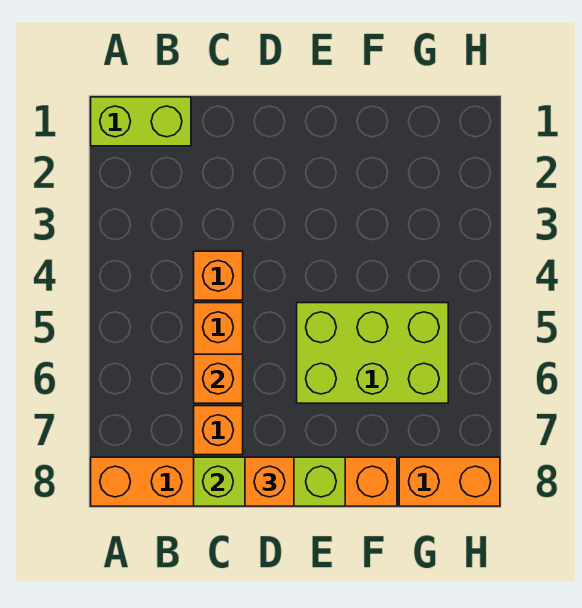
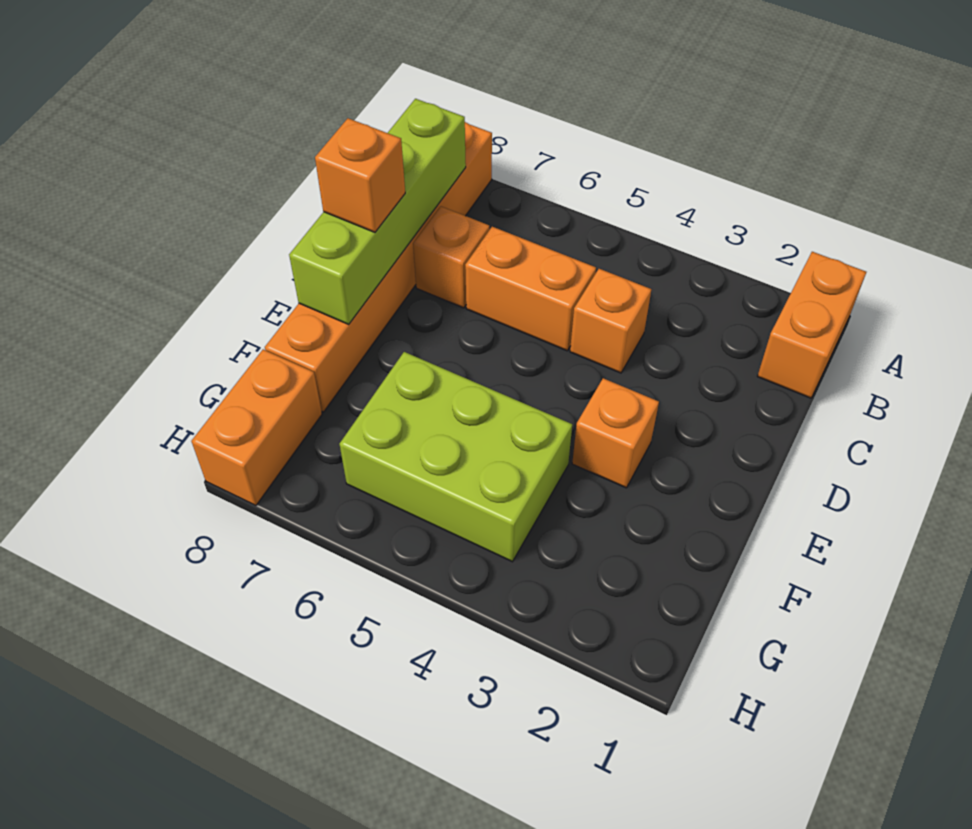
lime brick A1:B1 level 1 -> orange brick A1:B1 level 1
orange brick C6 level 2 -> orange brick E3 level 1
lime brick C8:E8 level 2 -> lime brick B8:E8 level 2
lime brick E5:G6 level 1 -> lime brick F4:G6 level 1

